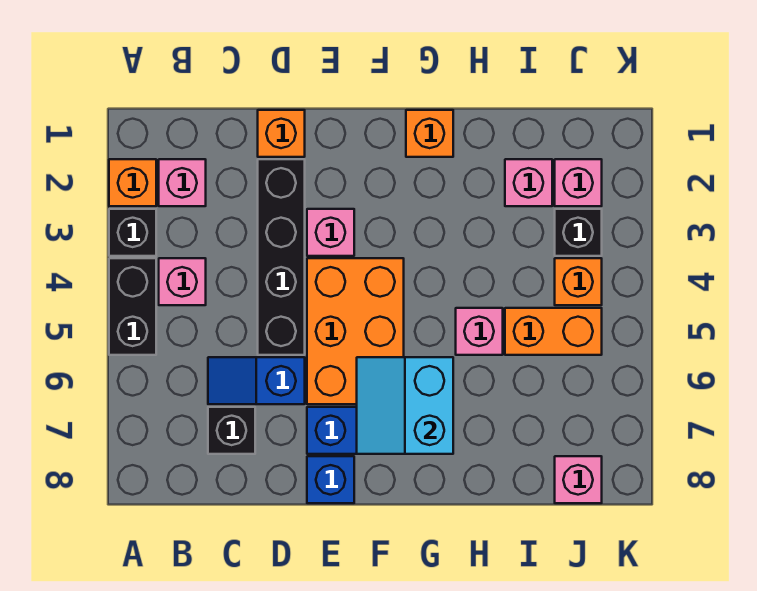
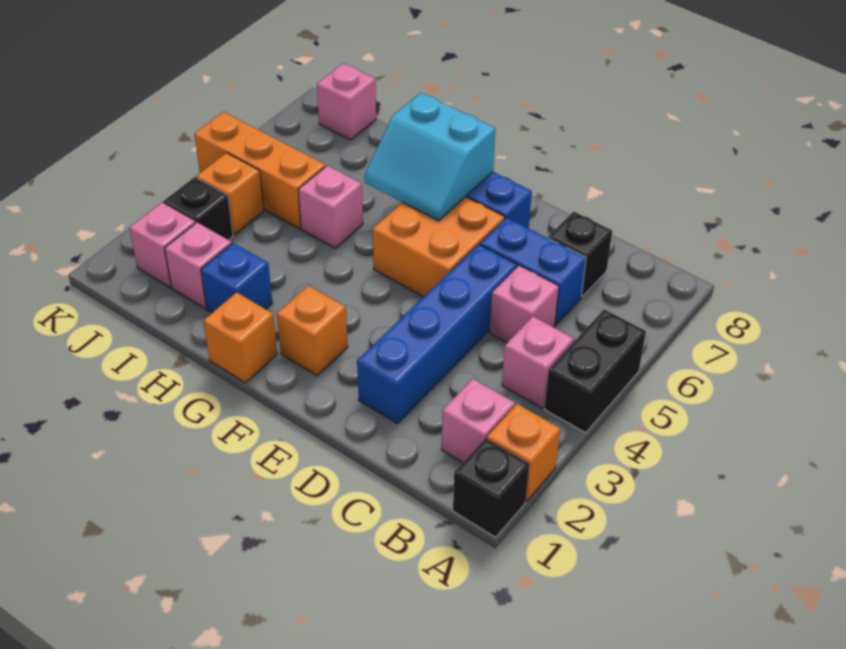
black brick A3 level 1 -> black brick A1 level 1
blue slope C6:D6 level 1 top D -> blue brick C6:D6 level 1
orange brick D1 level 1 -> orange brick F2 level 1
black brick D2:D5 level 1 -> blue brick D2:D5 level 1
pink brick E3 level 1 -> pink brick C5 level 1
orange brick E4:F6 level 1 -> orange brick E5:F6 level 1
blue brick E8 level 1 -> blue brick H2 level 1
cyan slope F6:G7 level 2 top G -> cyan slope F6:G7 level 2 top 7
orange brick I5:J5 level 1 -> orange brick I5:K5 level 1

